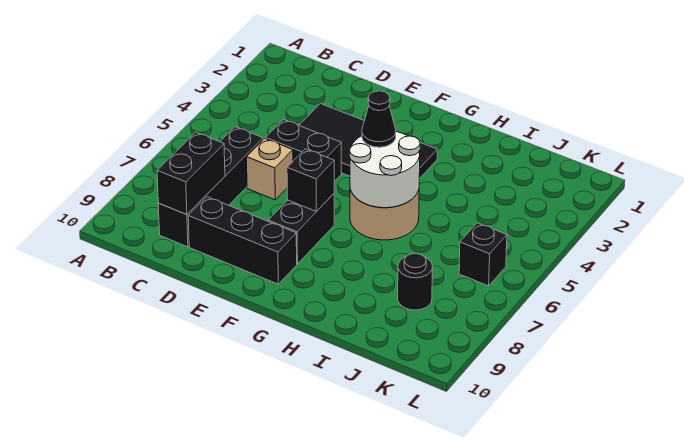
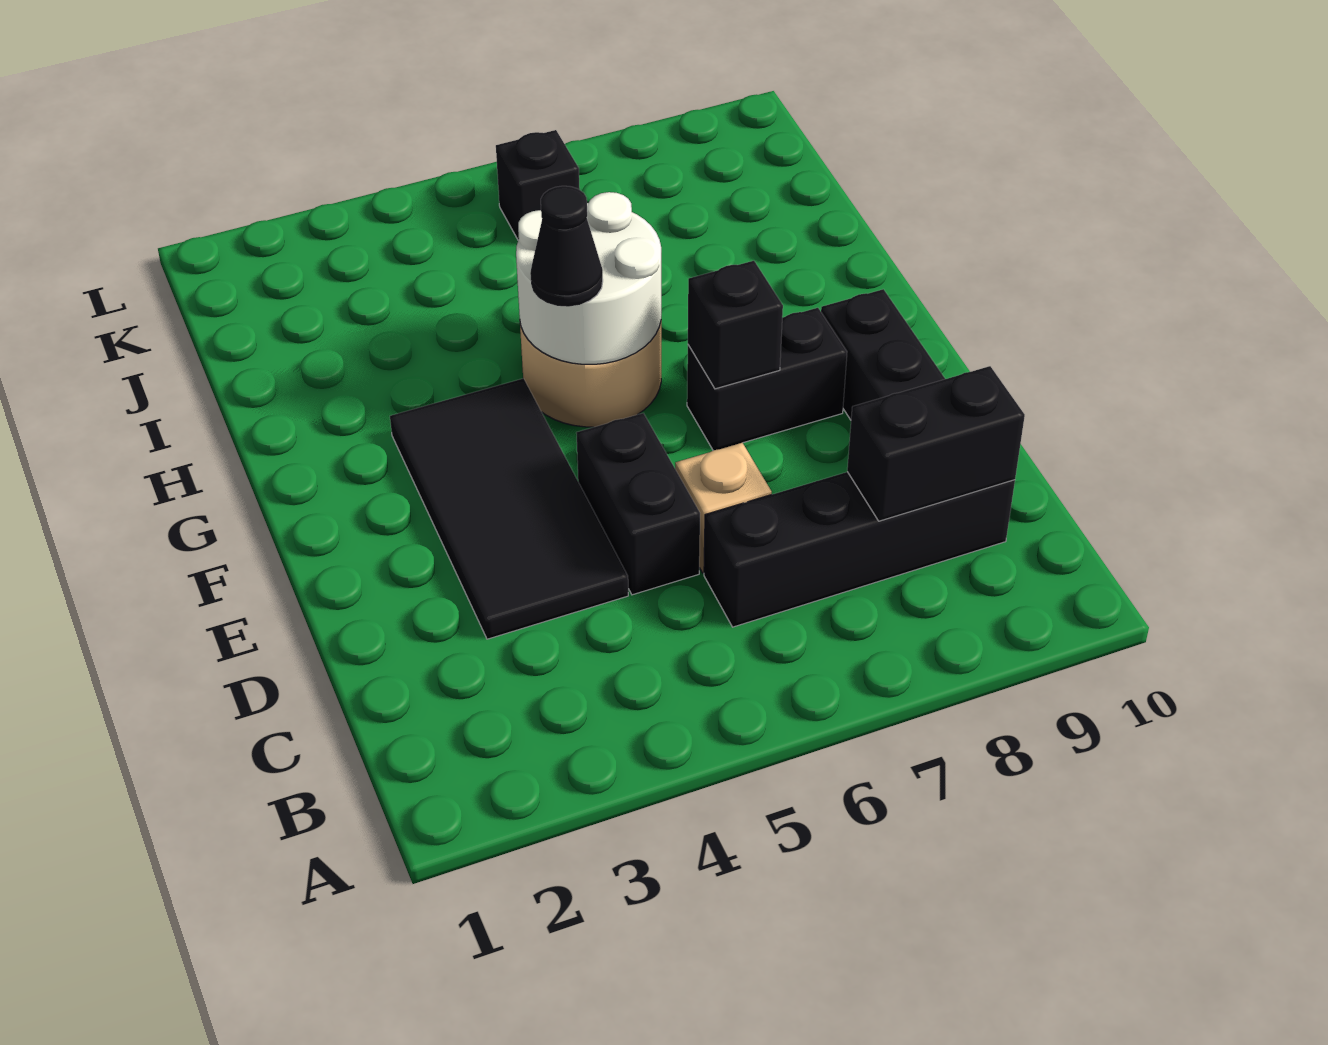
black round brick J8 level 1 -> none

